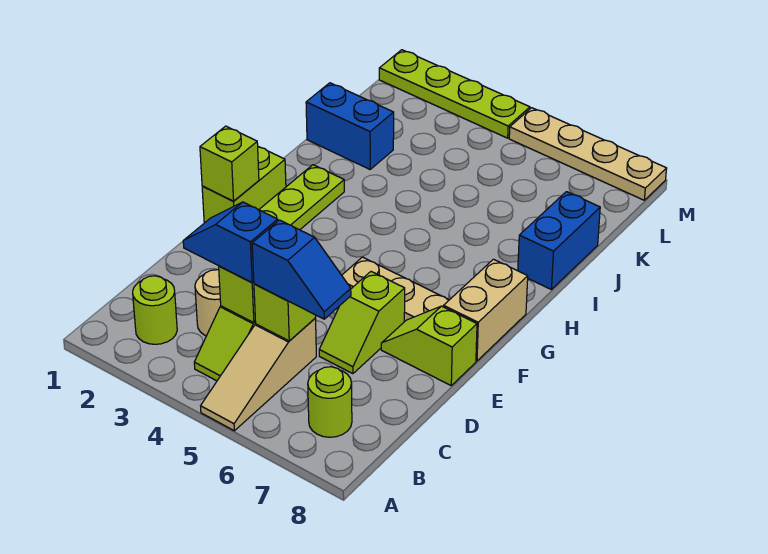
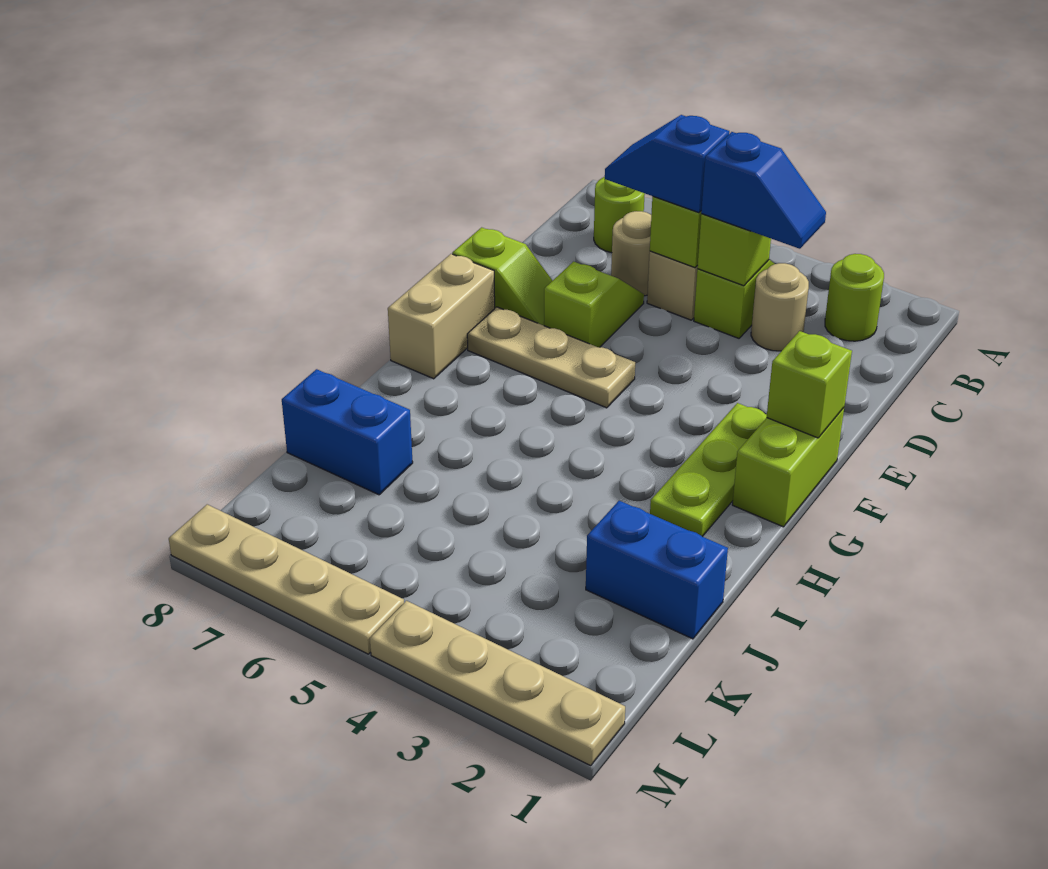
none -> tan round brick C6 level 1
blue brick I8:J8 level 1 -> blue brick J7:J8 level 1
lime plate M1:M4 level 1 -> tan plate M1:M4 level 1

